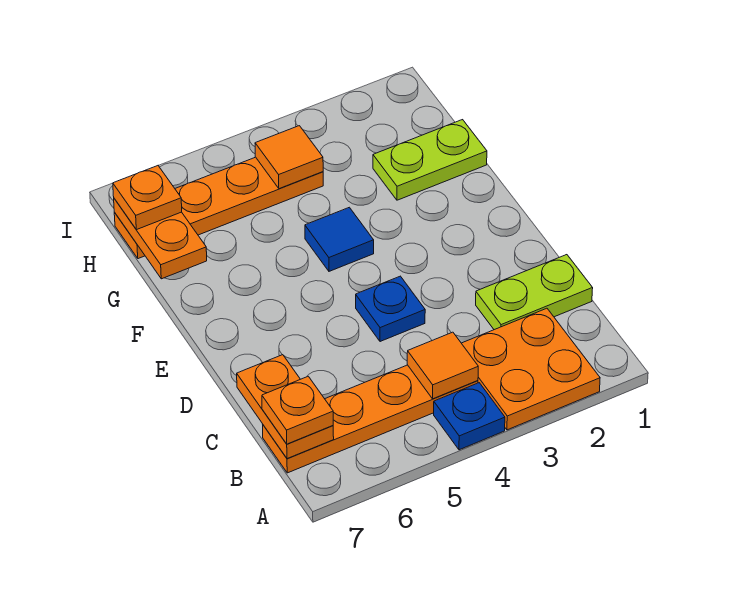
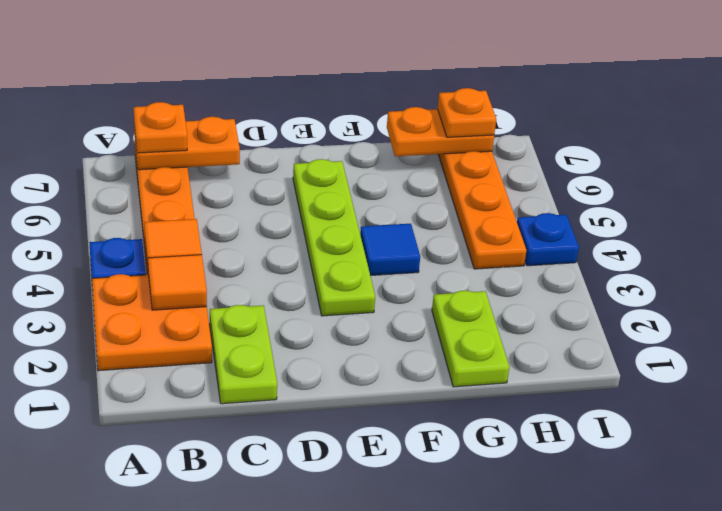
blue plate D4 level 1 -> blue plate I4 level 1
none -> lime plate E3:E6 level 1
orange tile H4 level 2 -> orange tile B3 level 2

